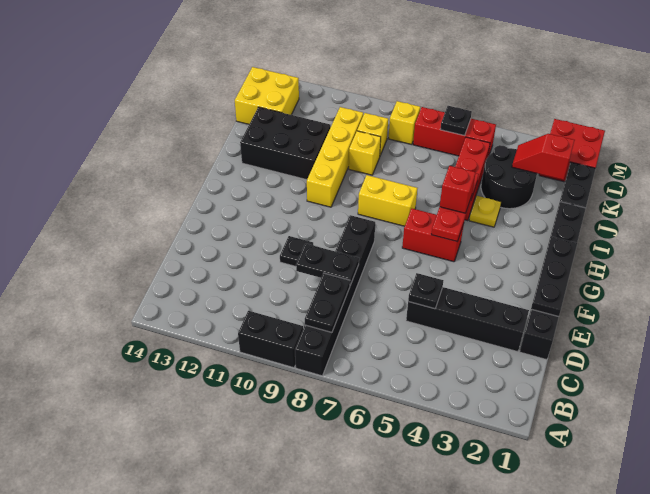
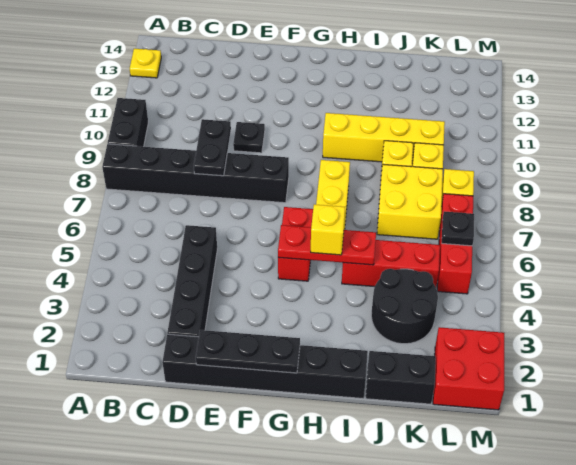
black plate B8:C8 level 2 -> none
black plate D5 level 2 -> none
red brick H5 level 3 -> yellow brick H5 level 3
yellow plate I4 level 1 -> yellow plate A13 level 1
black brick I11:J13 level 1 -> none
red slope K2:K3 level 2 top 2 -> none
yellow brick K13:L14 level 1 -> yellow brick J7:K8 level 1

